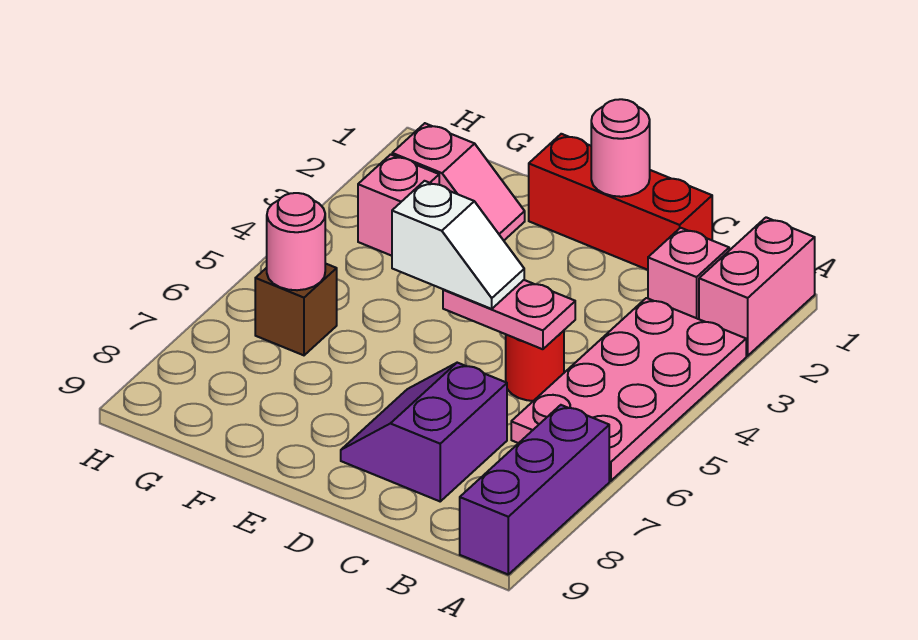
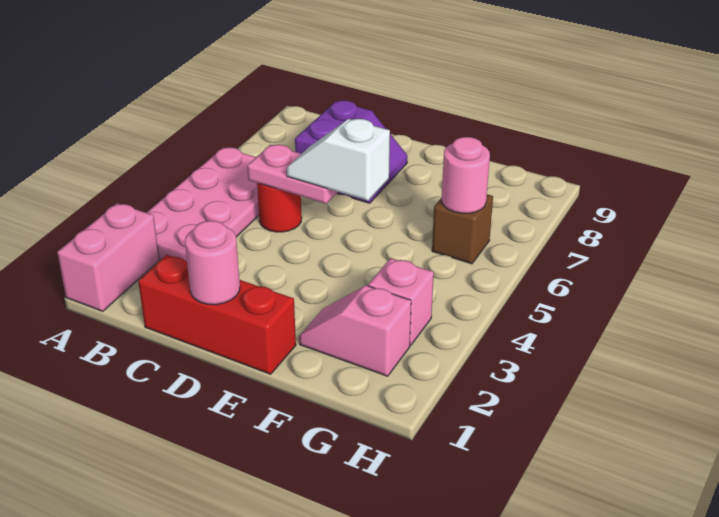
purple brick A7:A9 level 1 -> none
pink brick B2 level 1 -> none

